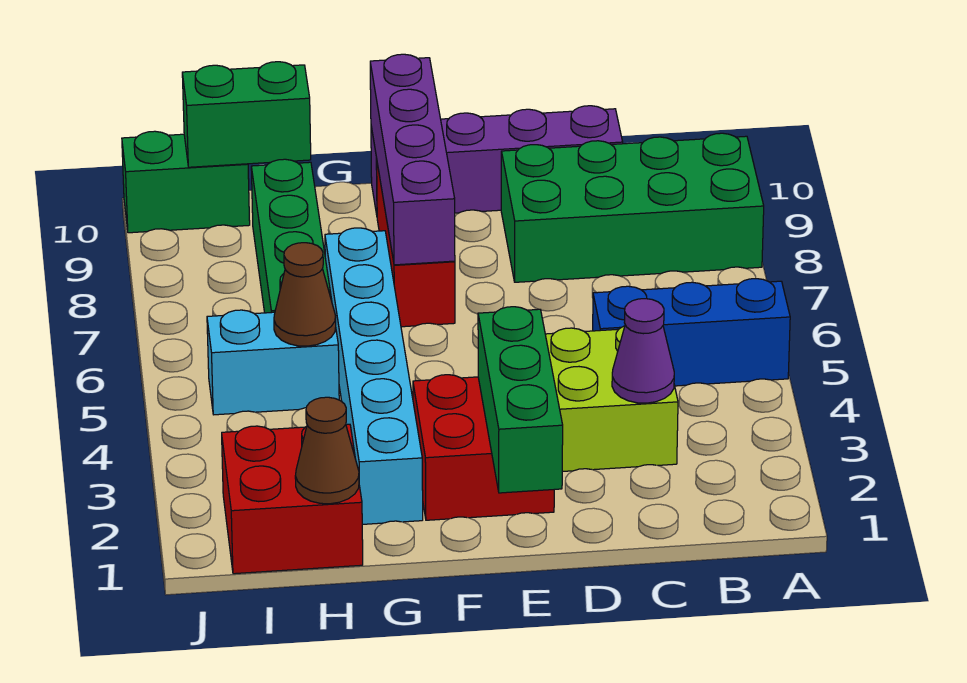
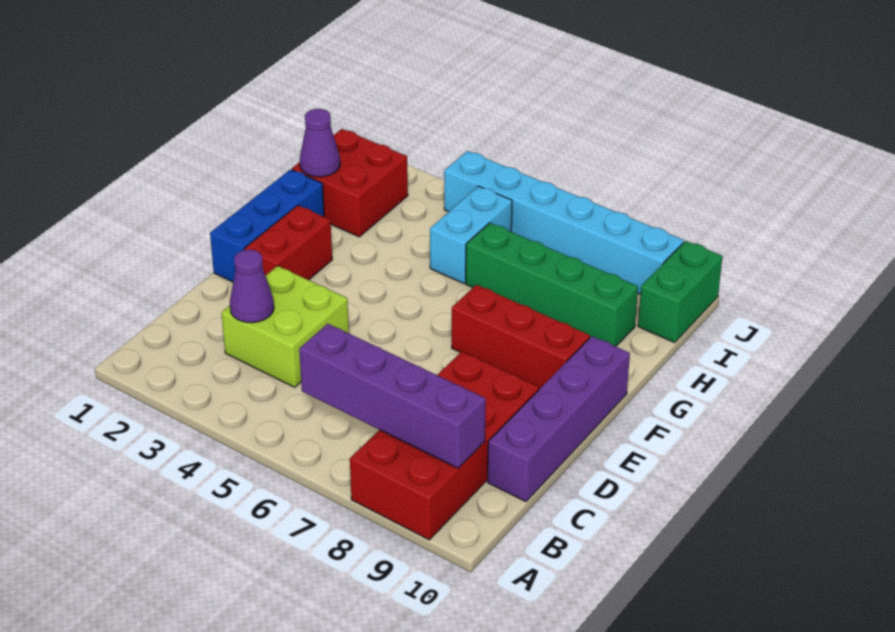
blue brick A5:C5 level 1 -> blue brick E1:G1 level 1
green brick A8:D9 level 1 -> red brick A8:D9 level 1
green brick E1:E3 level 2 -> none
red brick E2:F3 level 1 -> red brick E2:F2 level 1
purple brick F7:F10 level 2 -> purple brick B6:B9 level 2
cyan brick G2:G7 level 1 -> cyan brick J4:J9 level 1
brown cone H1 level 2 -> purple cone H1 level 2
brown cone H5 level 2 -> none
green brick H10:I10 level 2 -> none

